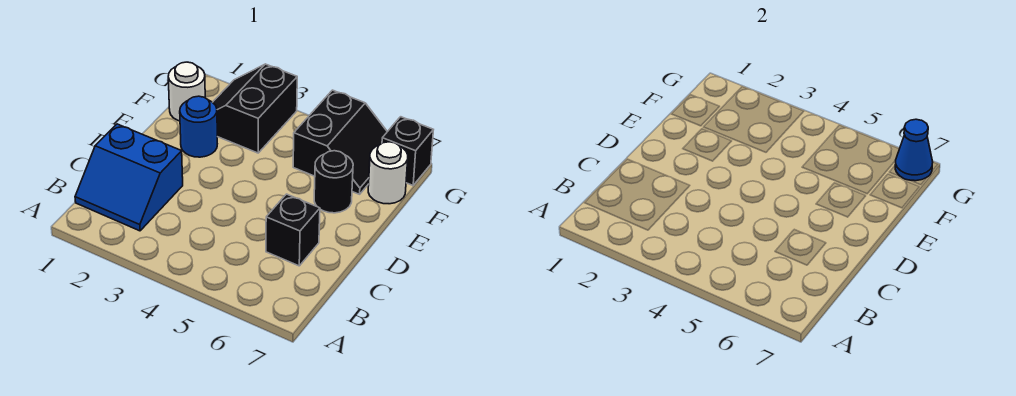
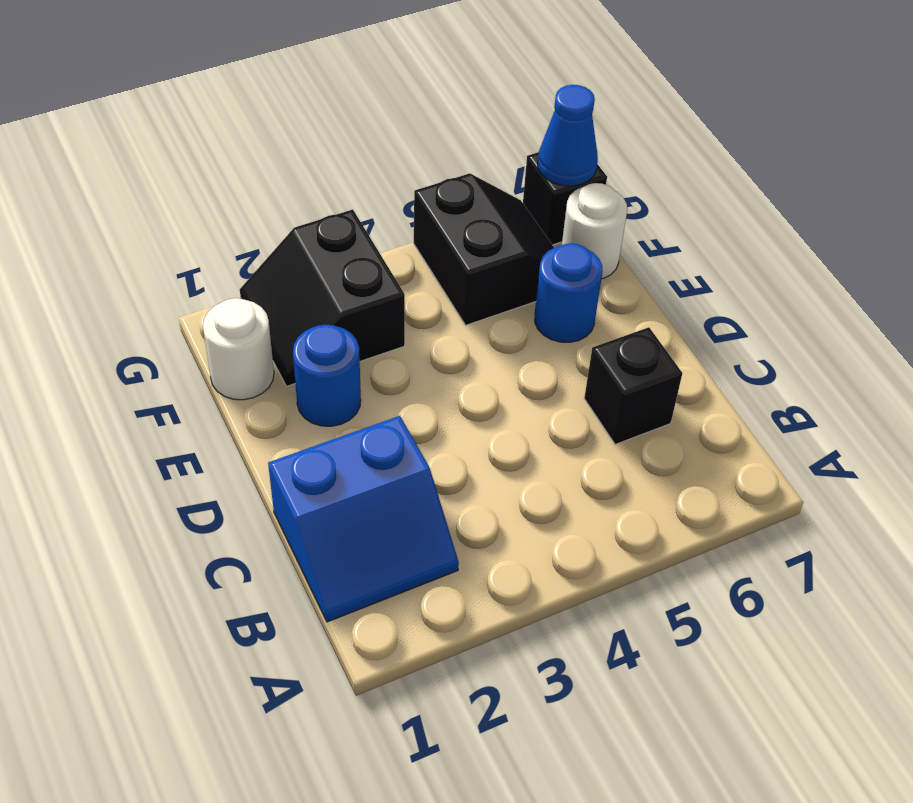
black round brick E6 level 1 -> blue round brick E6 level 1

